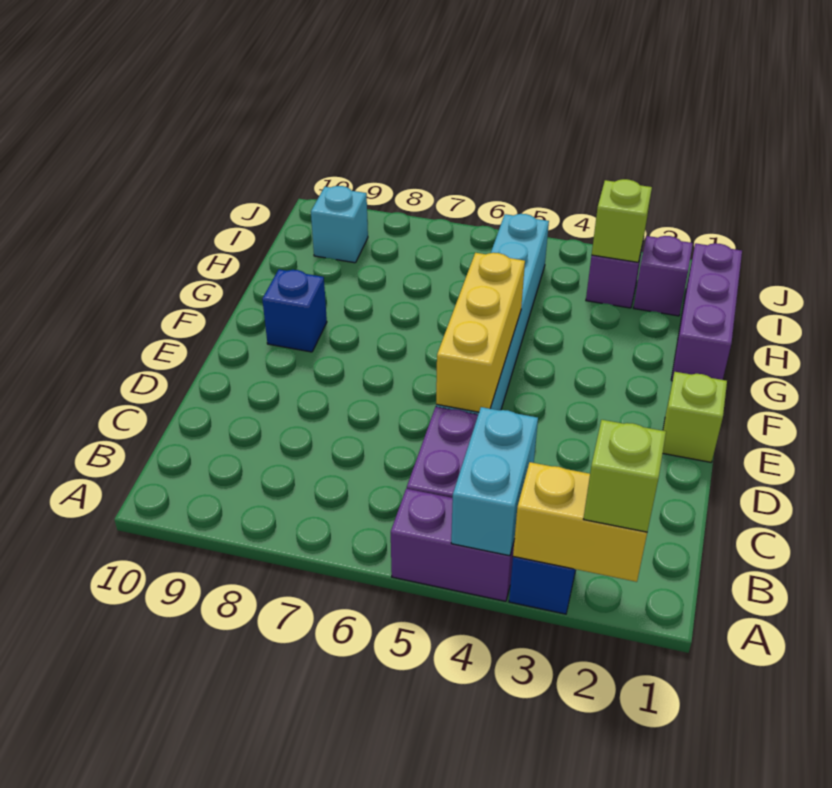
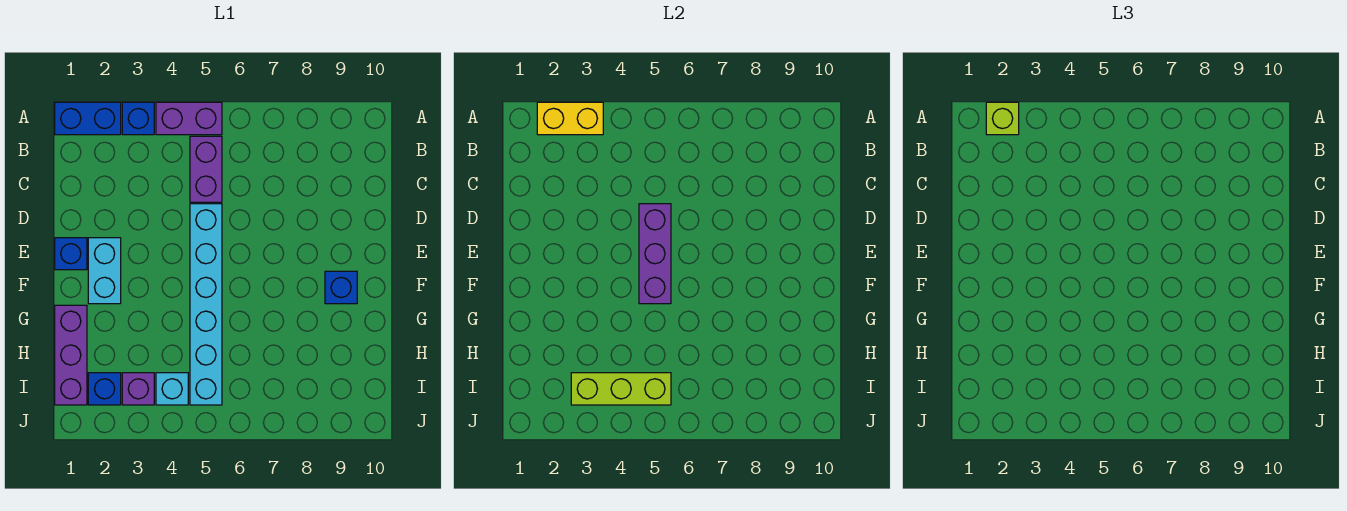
none -> blue brick A1:A2 level 1
cyan brick A4:B4 level 2 -> cyan brick E2:F2 level 1
yellow brick D5:F5 level 2 -> purple brick D5:F5 level 2
lime brick E1 level 1 -> blue brick E1 level 1
purple brick I2 level 1 -> blue brick I2 level 1
lime brick I3 level 2 -> lime brick I3:I5 level 2
cyan brick I9 level 1 -> cyan brick I4 level 1

